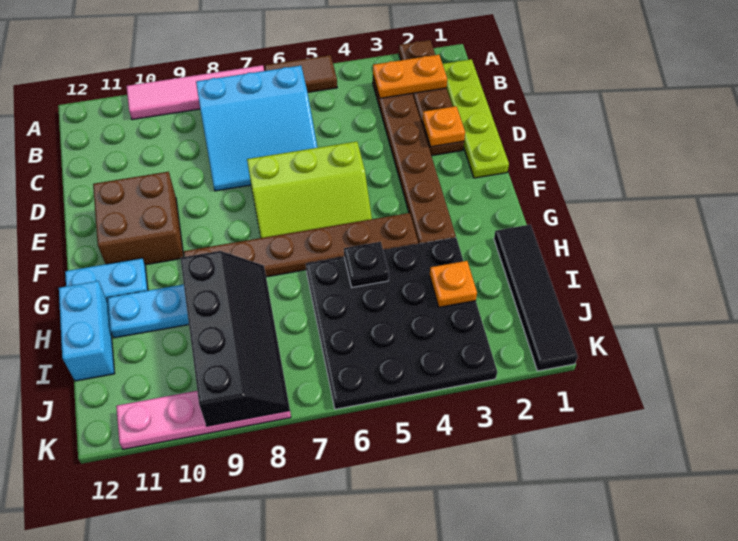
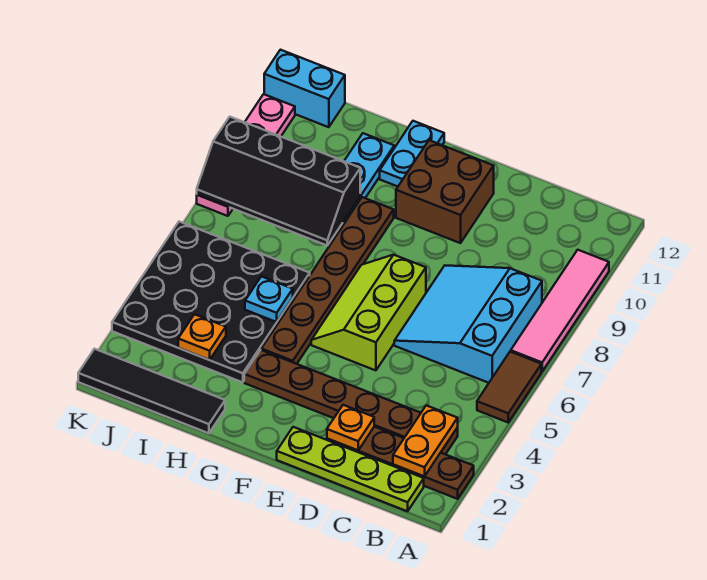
black plate H5 level 2 -> cyan plate H5 level 2
cyan brick H12:I12 level 1 -> cyan brick J12:K12 level 1

